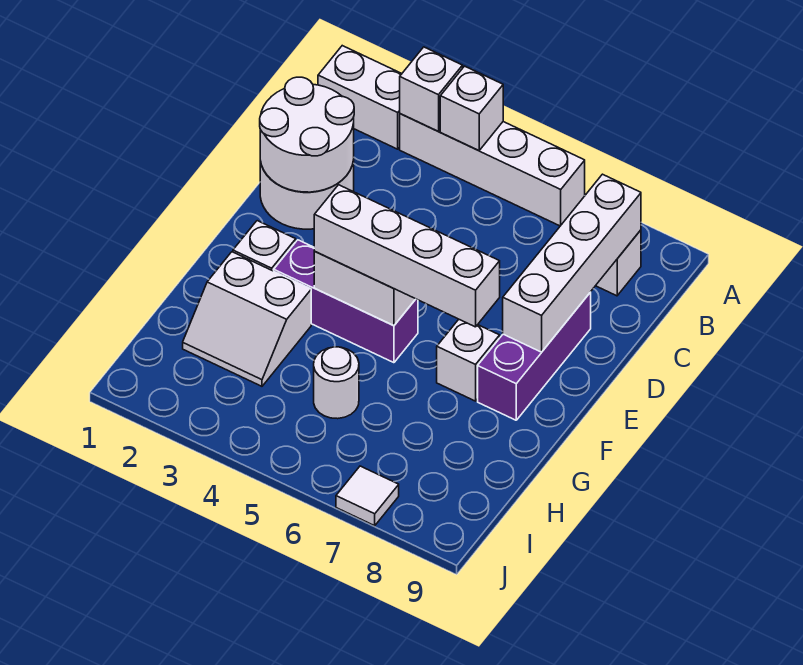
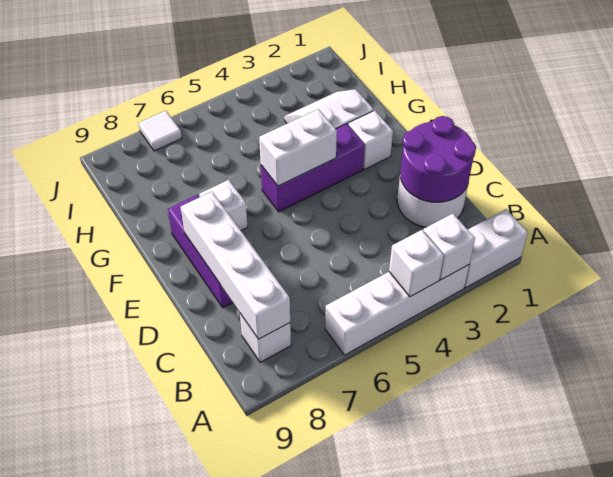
white round brick C1:D2 level 2 -> purple round brick C1:D2 level 2
white brick F4:F7 level 3 -> none
white round brick H5 level 1 -> none

